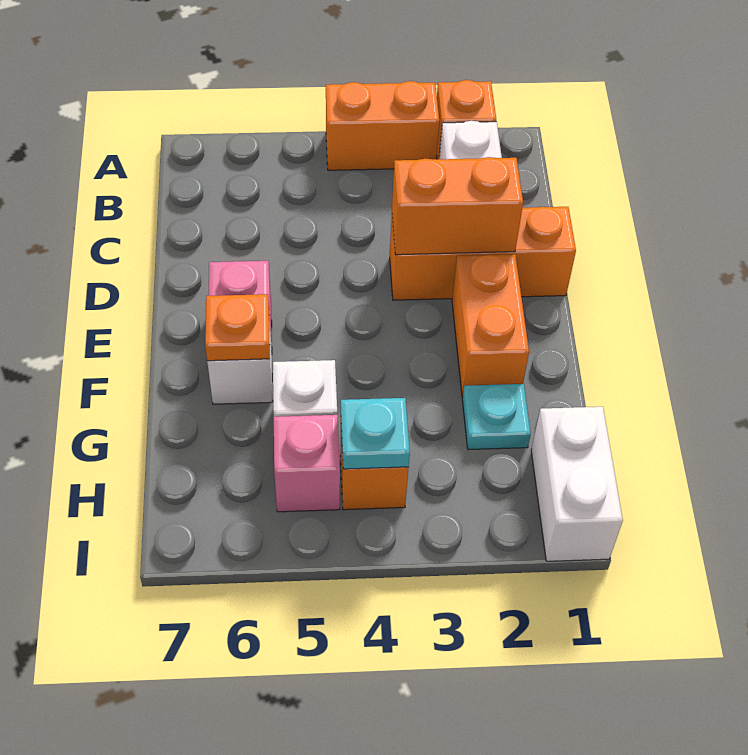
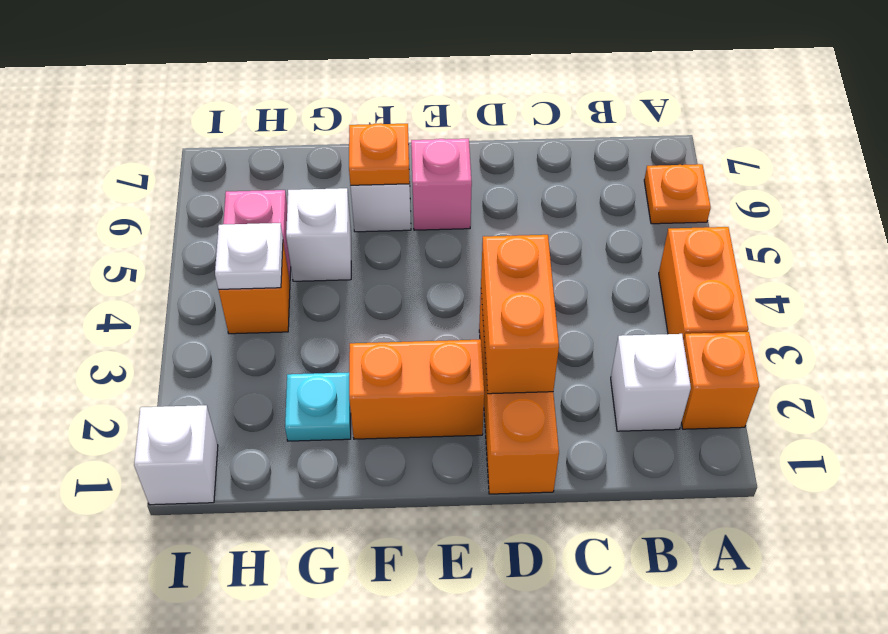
none -> orange plate A6 level 1
white brick H1:I1 level 1 -> white brick I1 level 1
cyan plate H4 level 2 -> white plate H4 level 2

